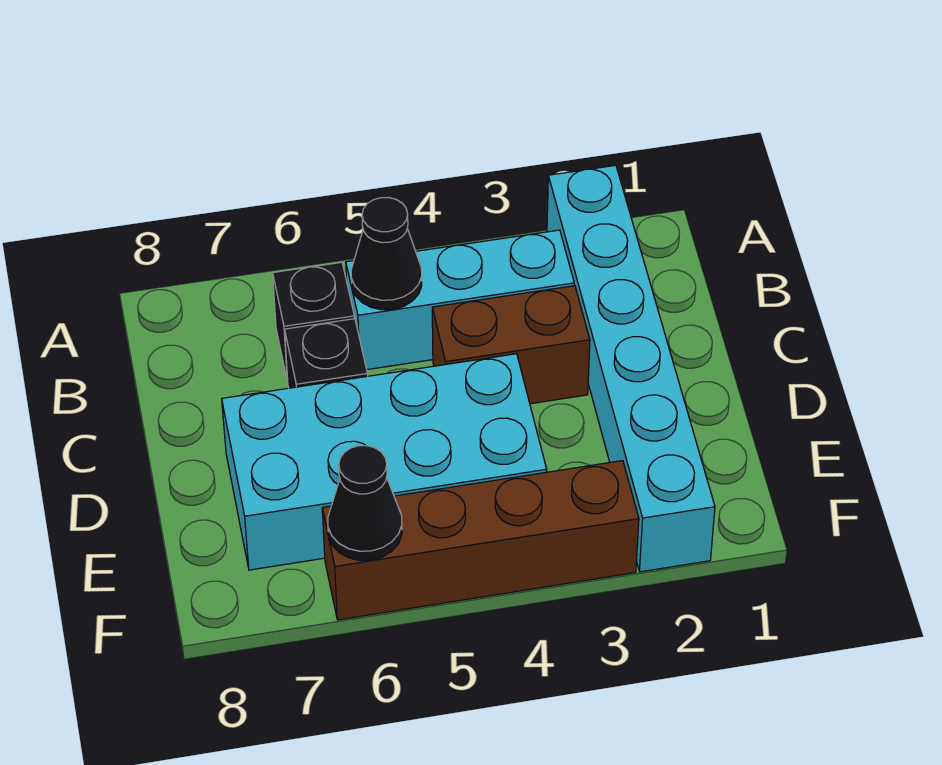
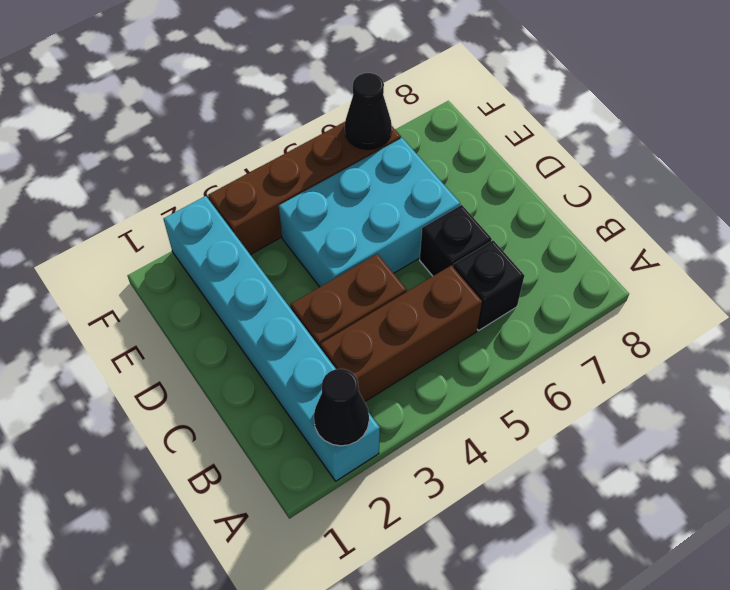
cyan brick B3:B5 level 1 -> brown brick B3:B5 level 1
black cone B5 level 2 -> black cone A2 level 2
cyan brick D4:E7 level 1 -> cyan brick D4:E6 level 1

